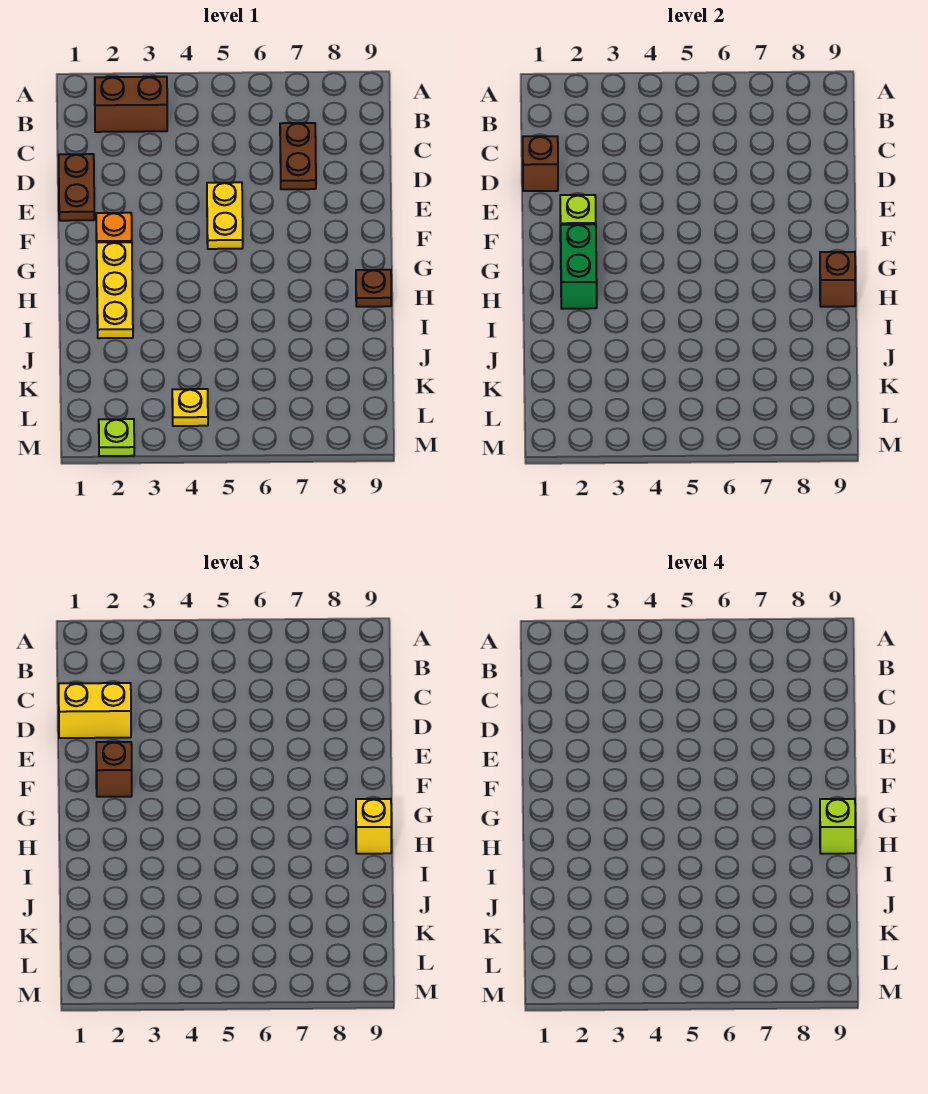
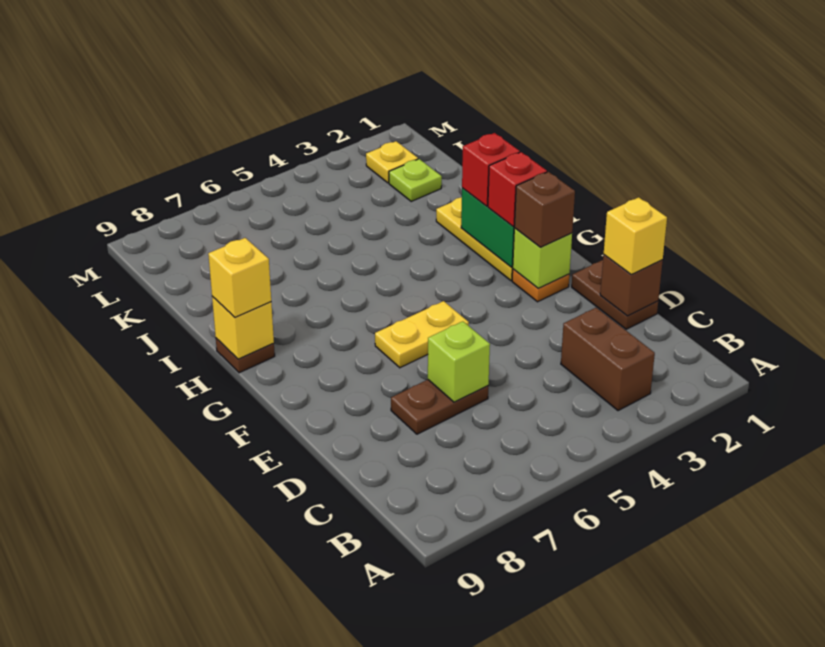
brown brick B2:B3 level 1 -> brown brick B3:C3 level 1
brown plate C7:D7 level 1 -> brown plate D6:D7 level 1
yellow brick D1:D2 level 3 -> yellow brick D1 level 3
yellow plate E5:F5 level 1 -> yellow plate F5:F6 level 1
none -> red brick G2 level 3
none -> red brick H2 level 3
brown brick H9 level 2 -> yellow brick H9 level 2
lime brick H9 level 4 -> lime brick D6 level 2
yellow plate L4 level 1 -> yellow plate L2 level 1
lime plate M2 level 1 -> lime plate K2 level 1

